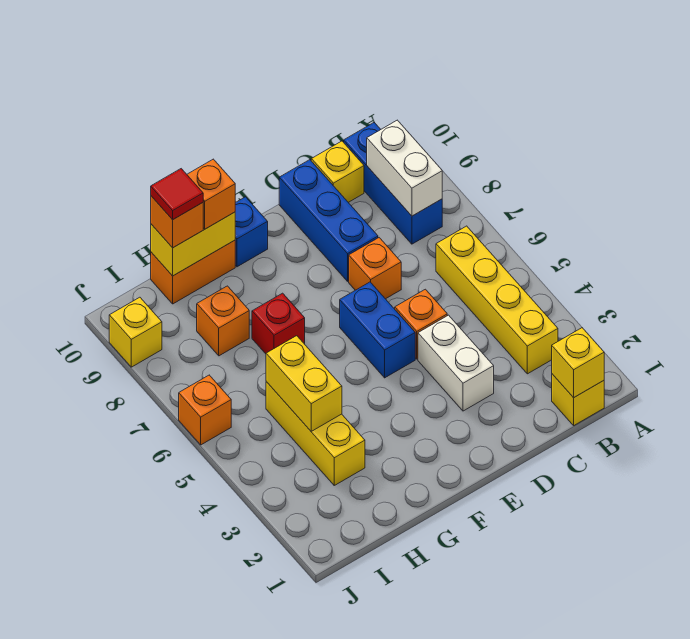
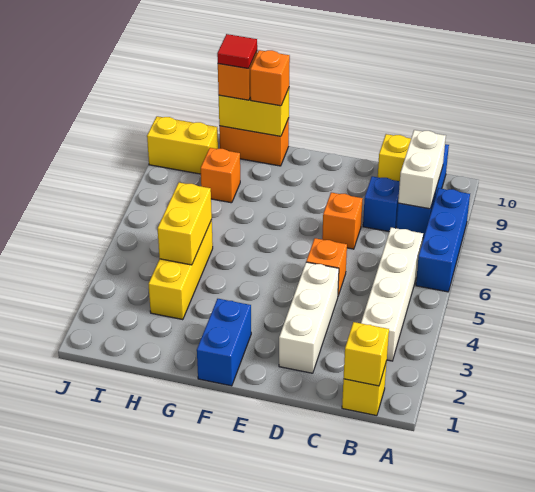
yellow brick B3:B6 level 1 -> white brick B3:B6 level 1
white brick D3:D4 level 1 -> white brick D2:D4 level 1
blue brick D8:D10 level 1 -> blue brick A6:A8 level 1
blue brick E5:E6 level 1 -> blue brick F1:F2 level 1
blue brick F10 level 1 -> blue brick C8 level 1
red brick G7 level 1 -> none
orange brick J6 level 1 -> none
yellow brick J9 level 1 -> yellow brick I9:J9 level 1

